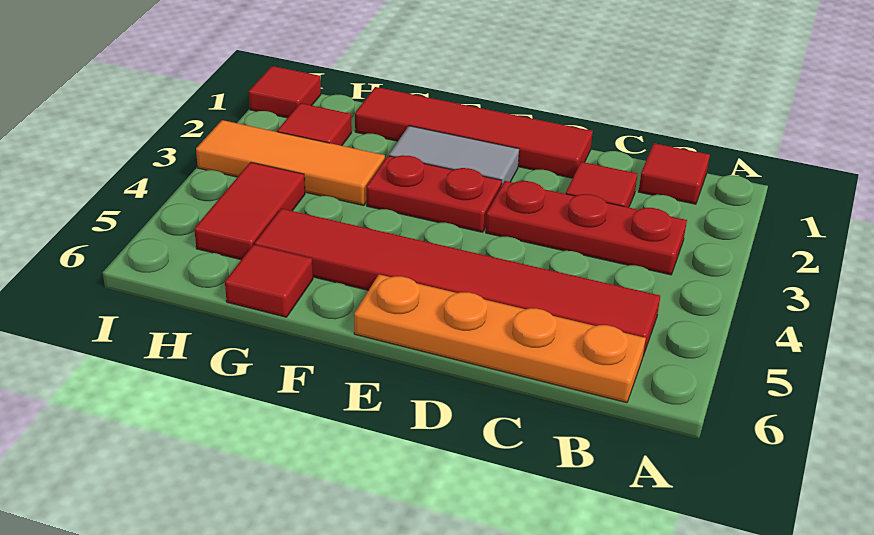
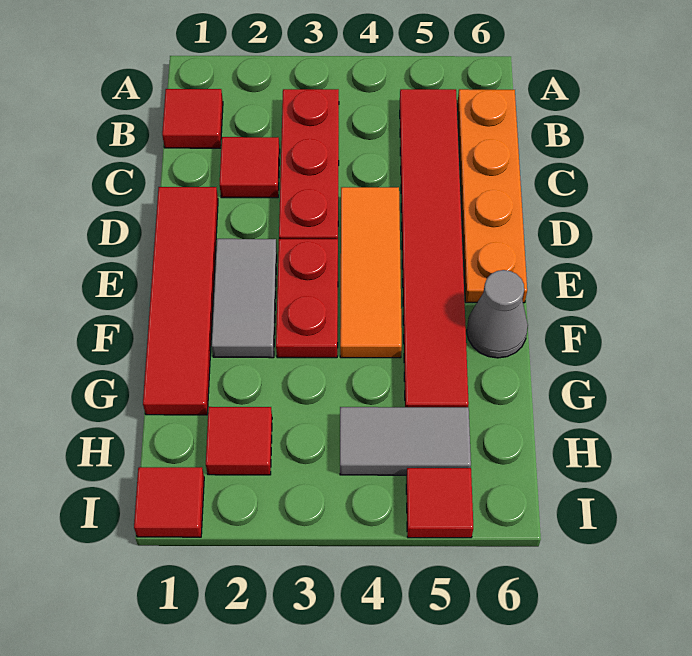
none -> grey cone F6 level 1
orange tile G3:I3 level 1 -> orange tile D4:F4 level 1
red tile G6 level 1 -> red tile I5 level 1
red tile H4:H5 level 1 -> grey tile H4:H5 level 1

